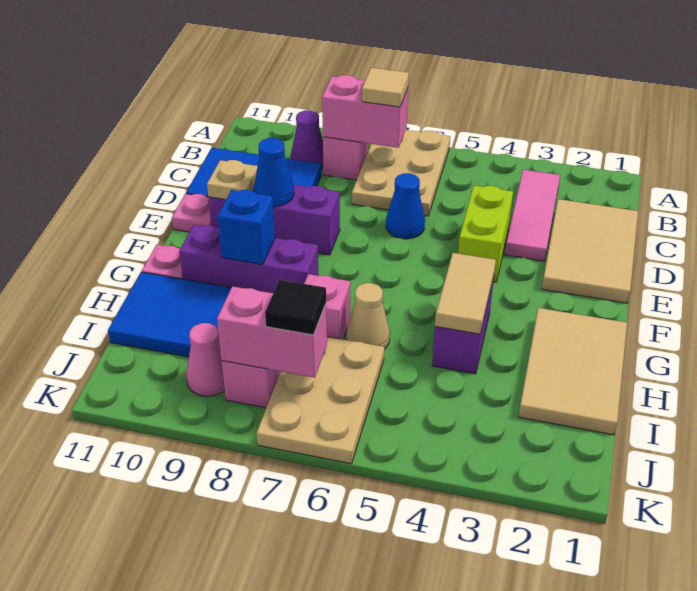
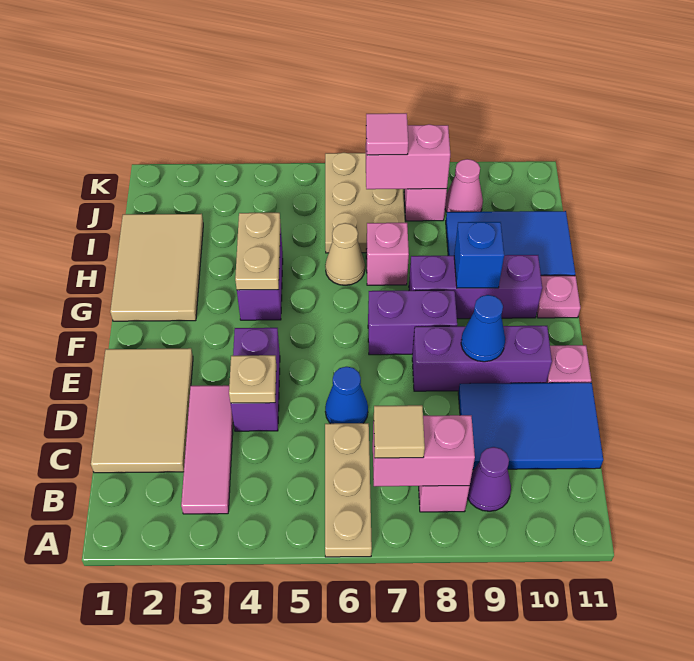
tan plate A6:C7 level 1 -> tan plate A6:C6 level 1
lime brick D4:E4 level 1 -> purple brick D4:E4 level 1
tan plate E10 level 2 -> tan plate D4 level 2
none -> purple brick F7:F8 level 1
tan tile G4:H4 level 2 -> tan plate G4:H4 level 2
black tile J7 level 3 -> pink tile J7 level 3

